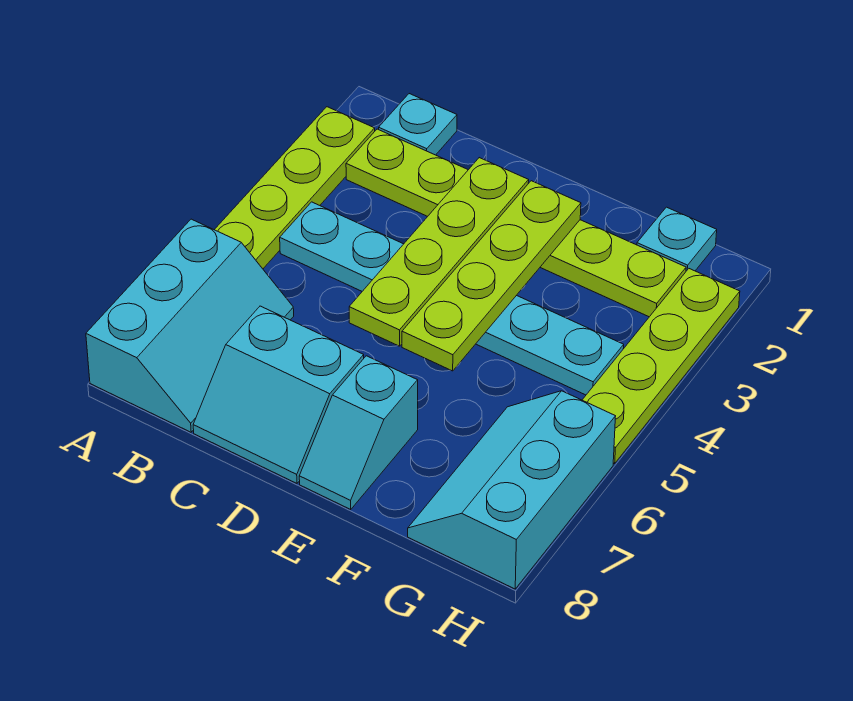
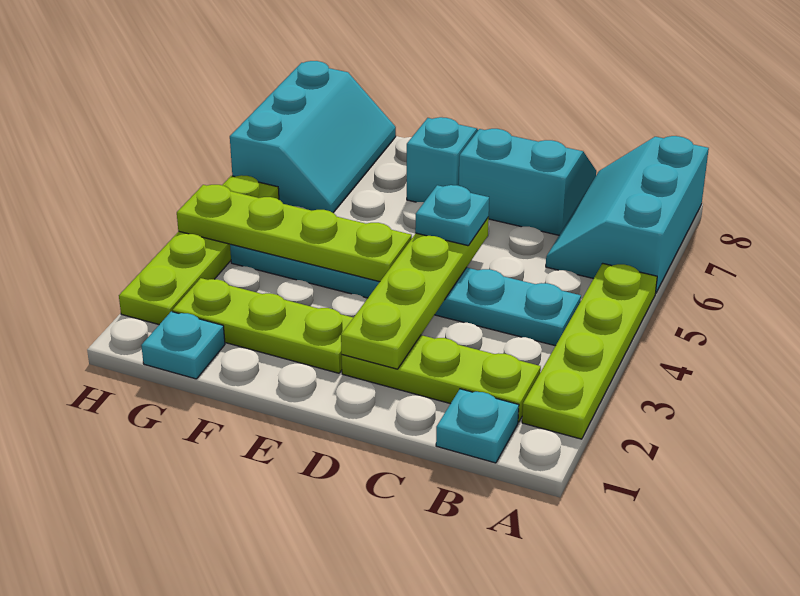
none -> cyan plate D5 level 3
lime plate E2:E5 level 2 -> lime plate E4:H4 level 2

